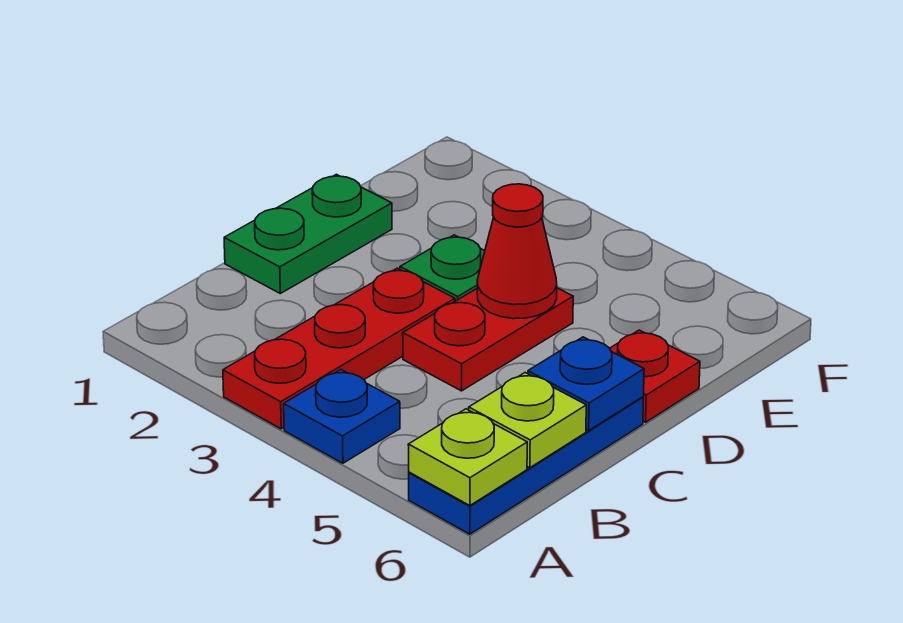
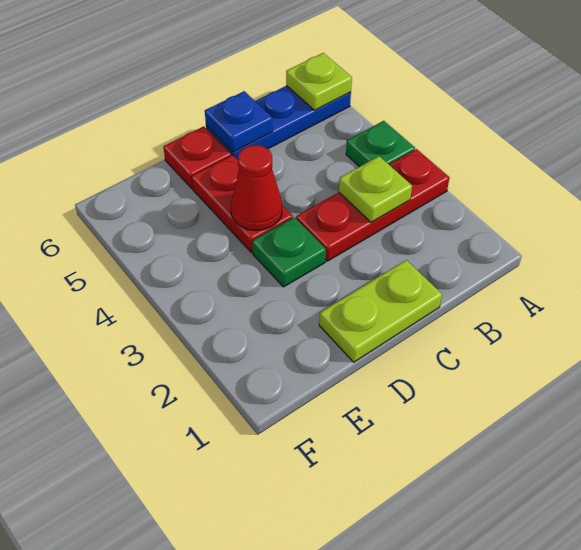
blue plate A4 level 1 -> green plate A4 level 1
lime plate B6 level 2 -> lime plate B3 level 2
green plate C1:D1 level 1 -> lime plate C1:D1 level 1
red plate C4:D4 level 1 -> red plate D4:D5 level 1

